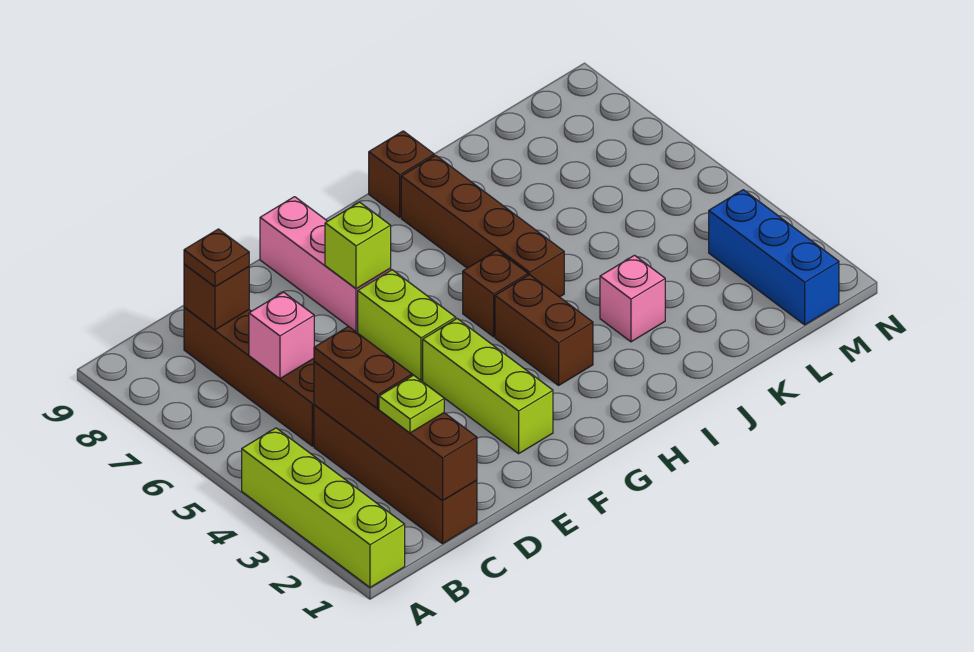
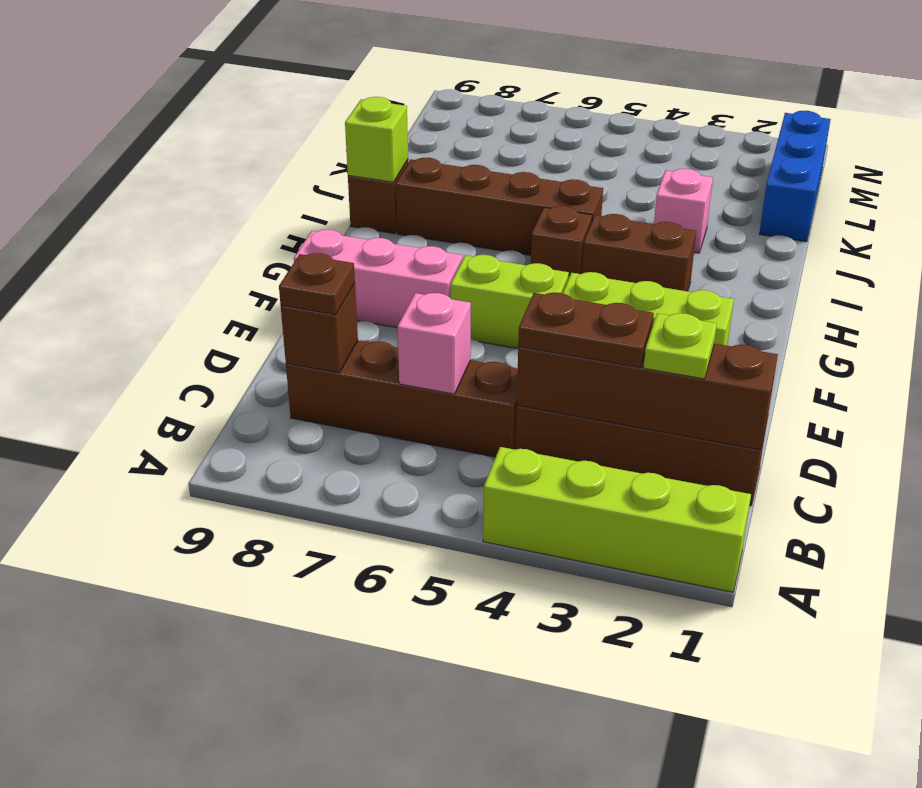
lime brick F7 level 2 -> lime brick I9 level 2
blue brick M1:M3 level 1 -> blue brick K1:M1 level 1

